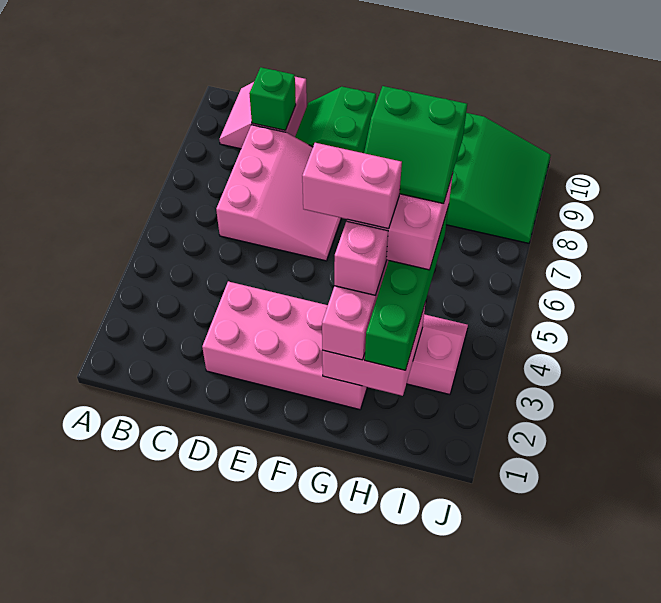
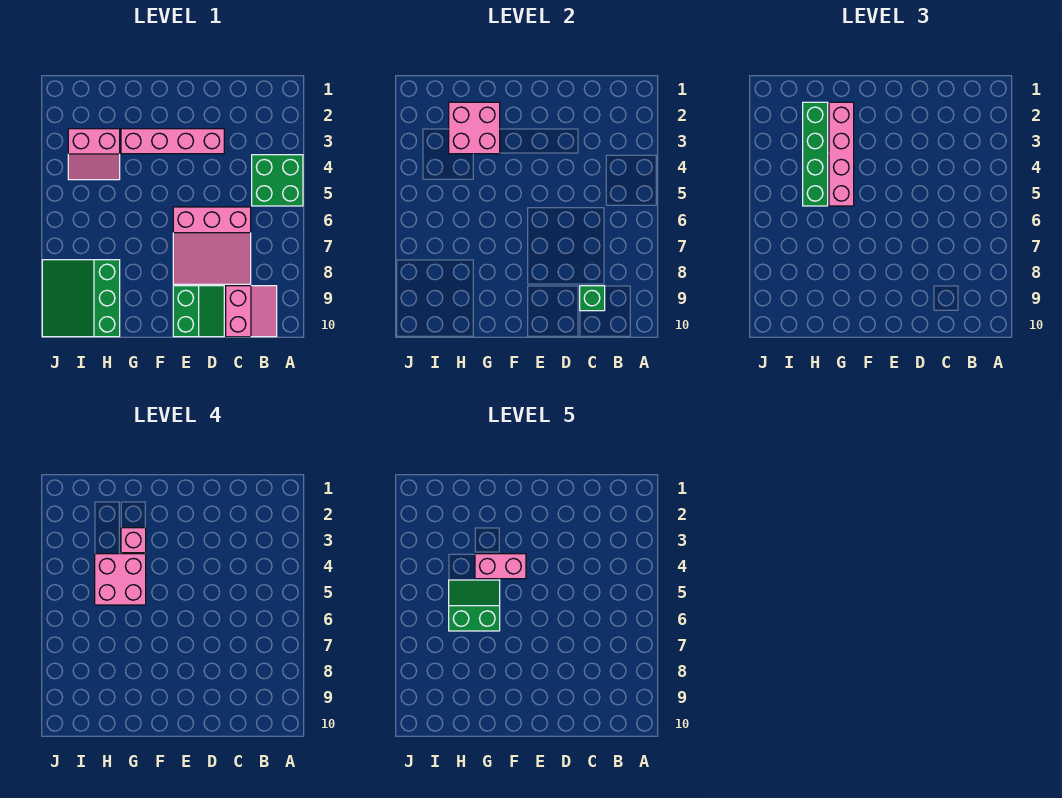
none -> green brick A4:B5 level 1
pink slope C6:E8 level 1 top C -> pink slope C6:E8 level 1 top 6
pink brick D2:G3 level 1 -> pink brick D3:G3 level 1

